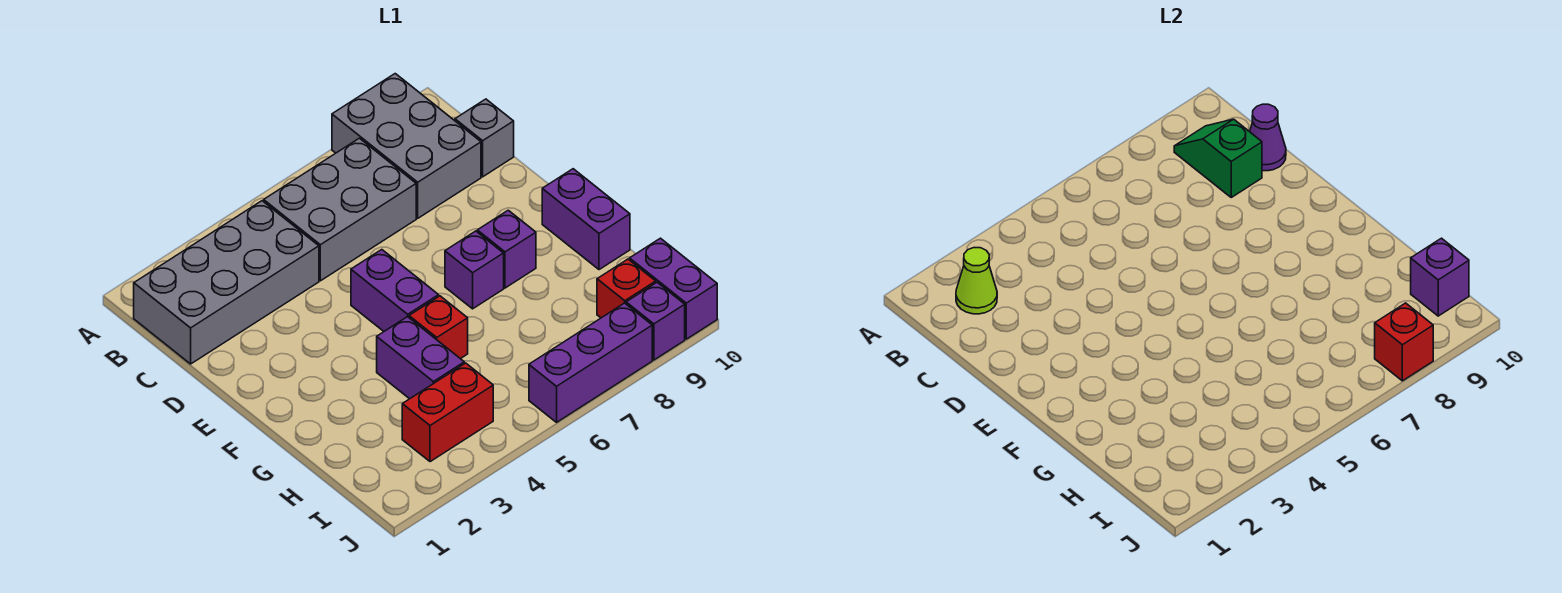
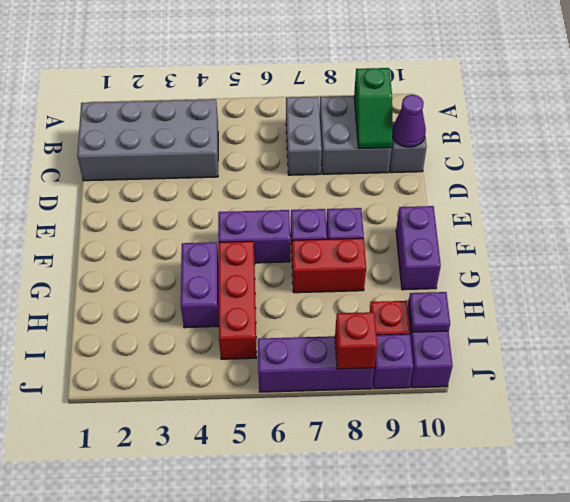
grey brick A8:C9 level 1 -> grey brick B8:C9 level 1
lime cone B2 level 2 -> none
grey brick B5:C7 level 1 -> grey brick B7:C7 level 1
green slope B9:C9 level 2 top C -> green slope B9:C9 level 2 top B
purple brick E5:F5 level 1 -> purple brick F5:F6 level 1
red brick G5 level 1 -> red brick G5:I5 level 1
red brick I3:I4 level 1 -> red brick G7:G8 level 1
purple brick I10 level 2 -> purple plate I10 level 2

